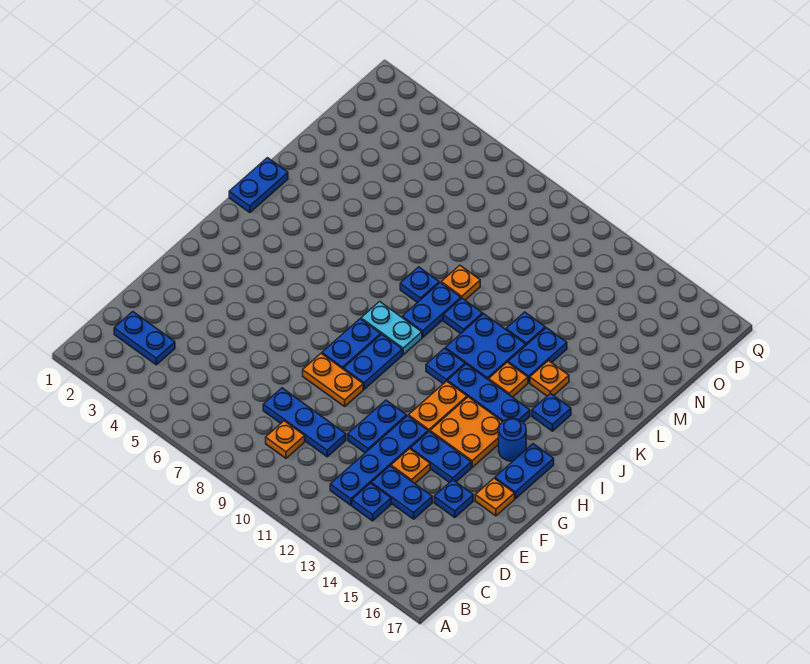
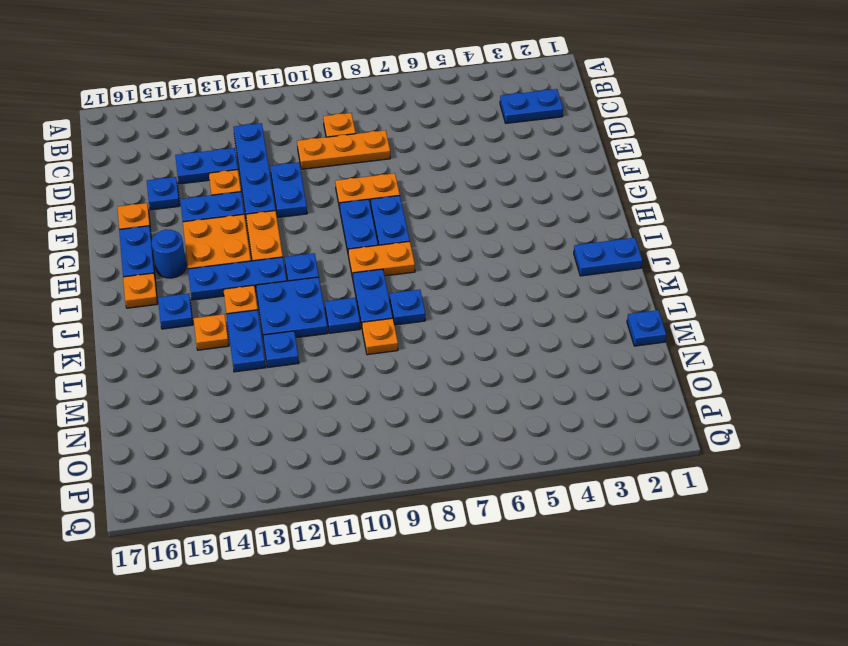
blue plate C13 level 1 -> blue plate M1 level 1
blue plate D8:D10 level 1 -> orange plate D8:D10 level 1
cyan plate I8:I9 level 1 -> orange plate I8:I9 level 1
none -> orange plate I16 level 1
blue plate J1:K1 level 1 -> blue plate J1:J2 level 1

